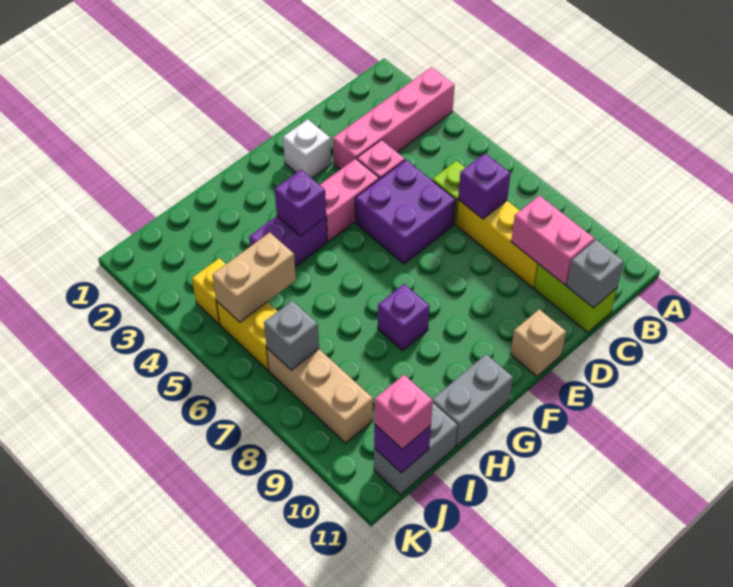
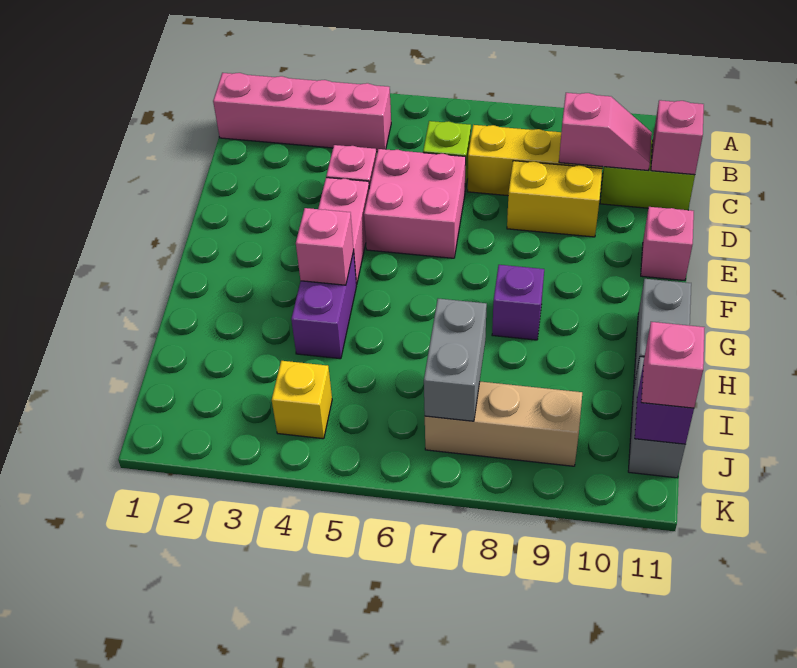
pink brick A3:D3 level 1 -> pink brick B1:B4 level 1
purple brick C7 level 2 -> none
pink brick C9:C10 level 2 -> pink slope C9:C10 level 2 top 9
grey brick C11 level 2 -> pink brick C11 level 2
purple brick D5:E6 level 1 -> pink brick D5:E6 level 1
white brick E2 level 1 -> none
tan brick E11 level 1 -> pink brick E11 level 1
purple brick G4 level 2 -> pink brick G4 level 2
tan brick I5:J5 level 2 -> none
yellow brick J5:J6 level 1 -> yellow brick D8:D9 level 1
grey brick J7 level 2 -> grey brick I7:J7 level 2

